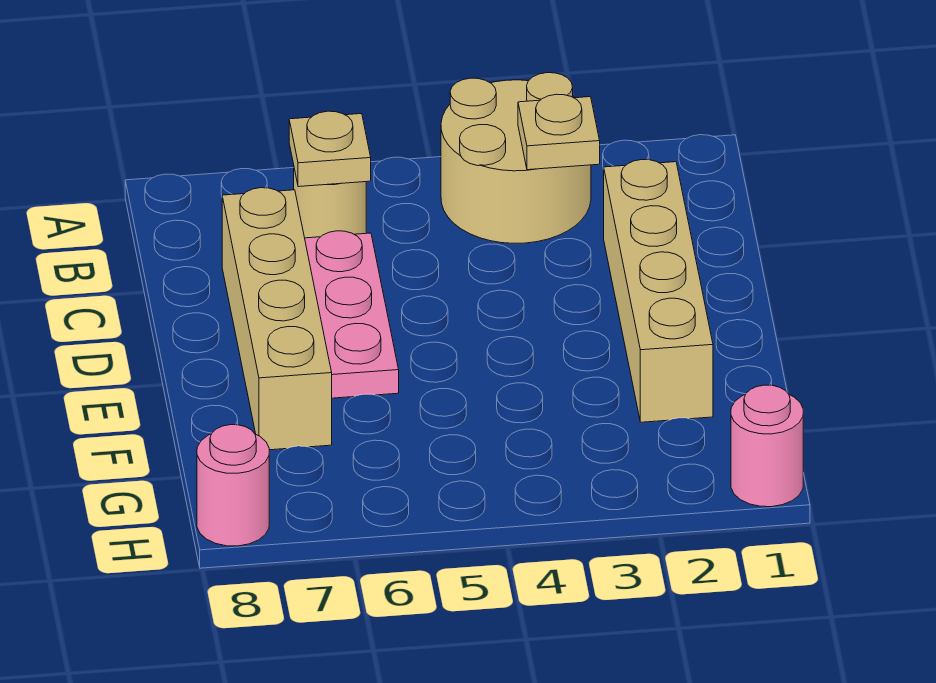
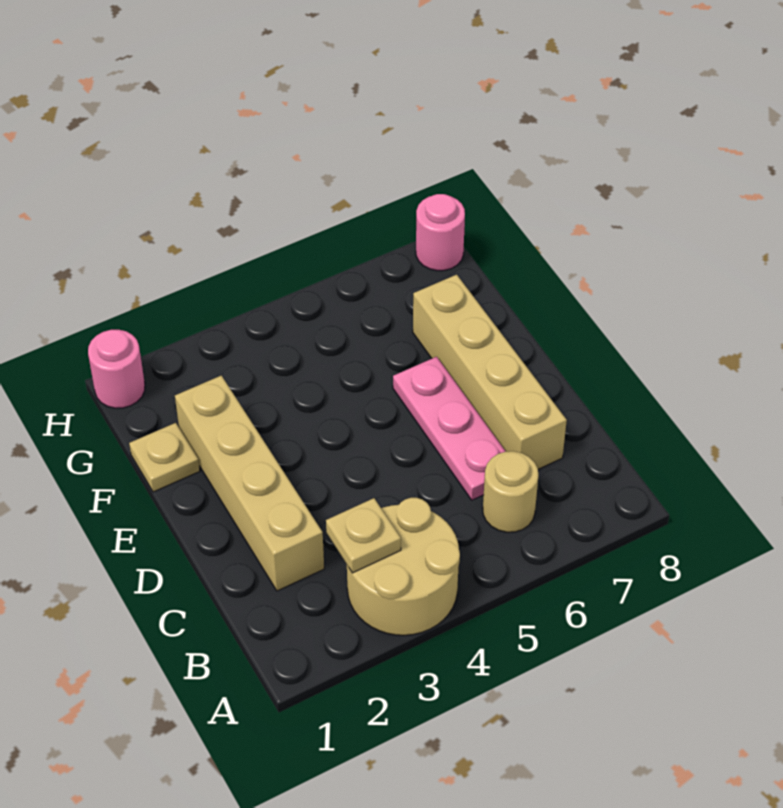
tan plate B6 level 2 -> tan plate F1 level 1

